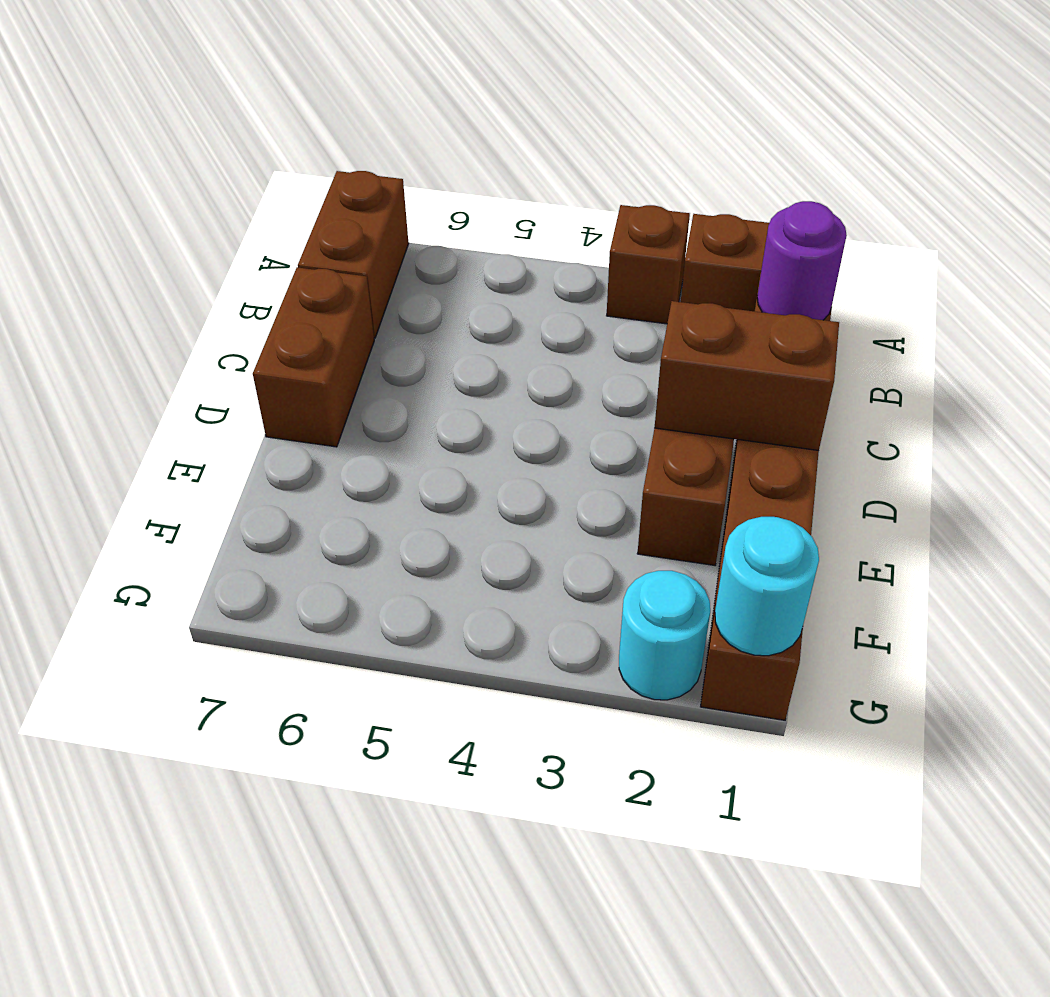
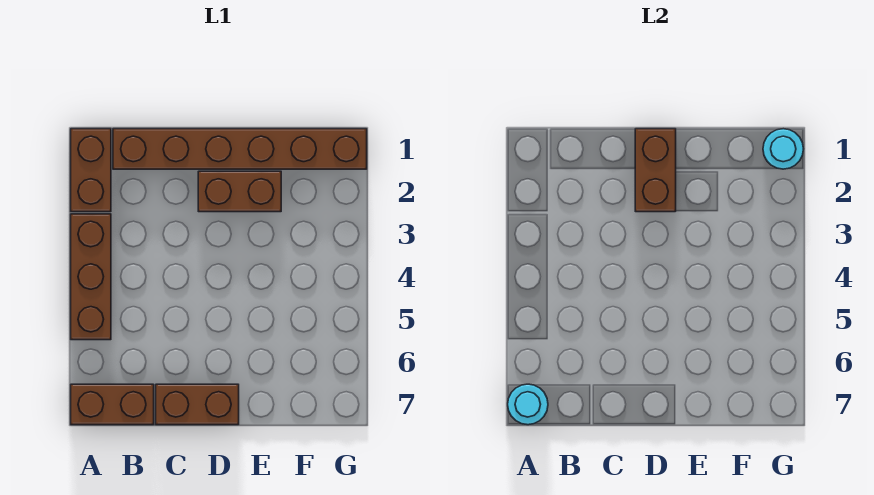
brown brick A3 level 1 -> brown brick A3:A5 level 1
purple round brick B1 level 2 -> none
cyan round brick G2 level 1 -> cyan round brick A7 level 2

